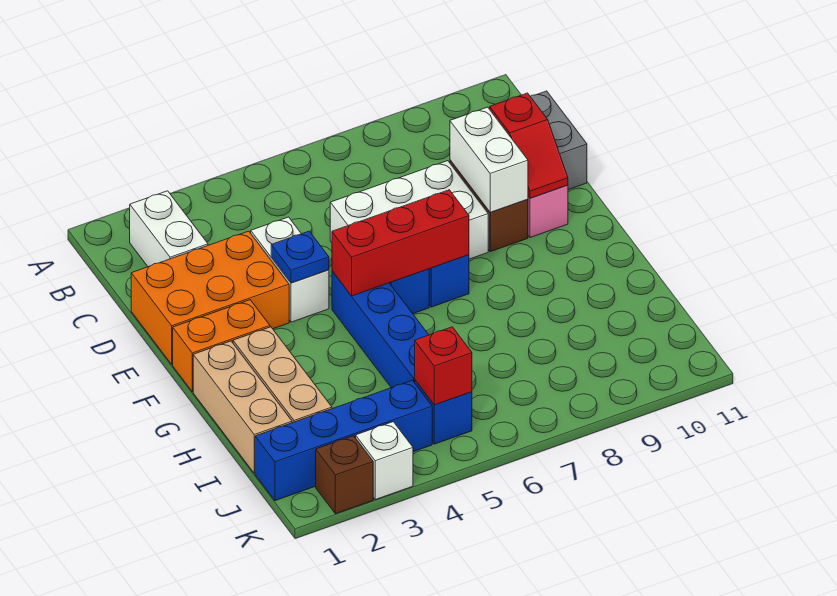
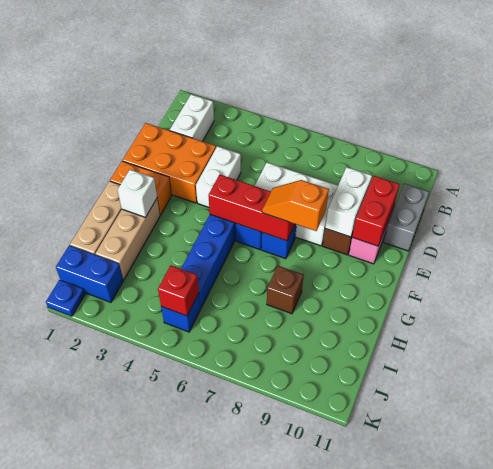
red slope D10:E10 level 2 top D -> red brick D10:E10 level 2
blue plate E4 level 2 -> blue plate K1 level 1
none -> orange slope F7:F8 level 3 top 8
blue brick J1:J4 level 1 -> blue brick J1:J2 level 1
brown brick K2 level 1 -> brown brick H8 level 1
white brick K3 level 1 -> white brick G2 level 2

